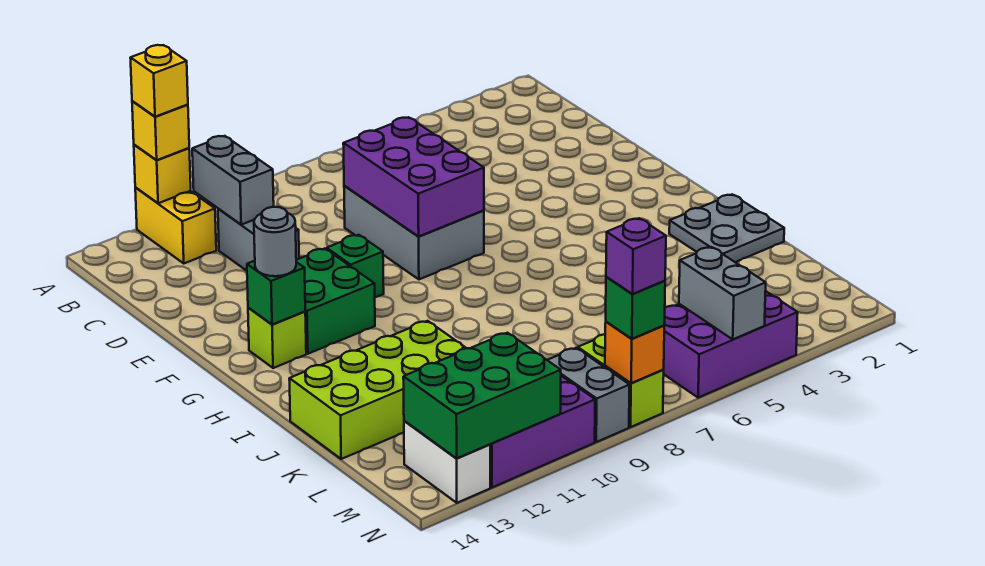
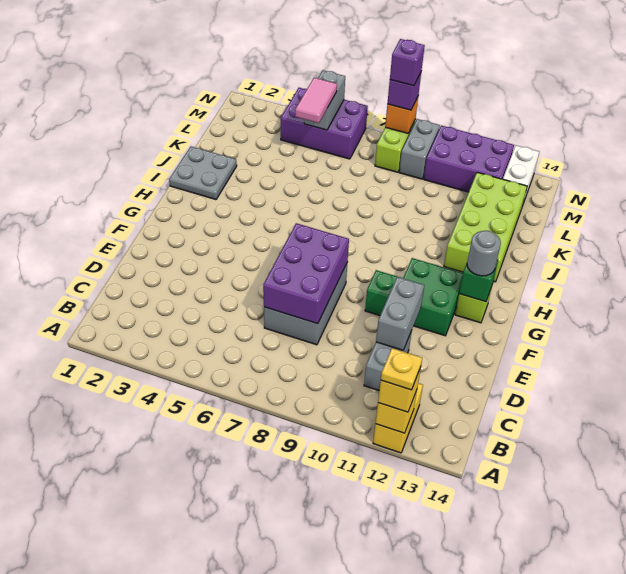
yellow brick A12 level 4 -> yellow plate A12 level 4
grey brick B11:C11 level 2 -> grey brick D11:E11 level 2
lime brick J11:K14 level 1 -> lime brick I12:L13 level 1
none -> pink tile L5:M5 level 3
green brick M11:N13 level 2 -> none
green brick N8 level 3 -> purple brick N8 level 3

